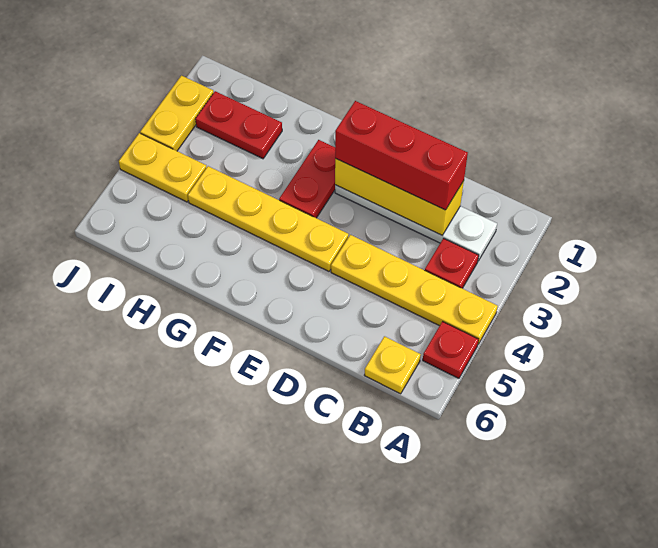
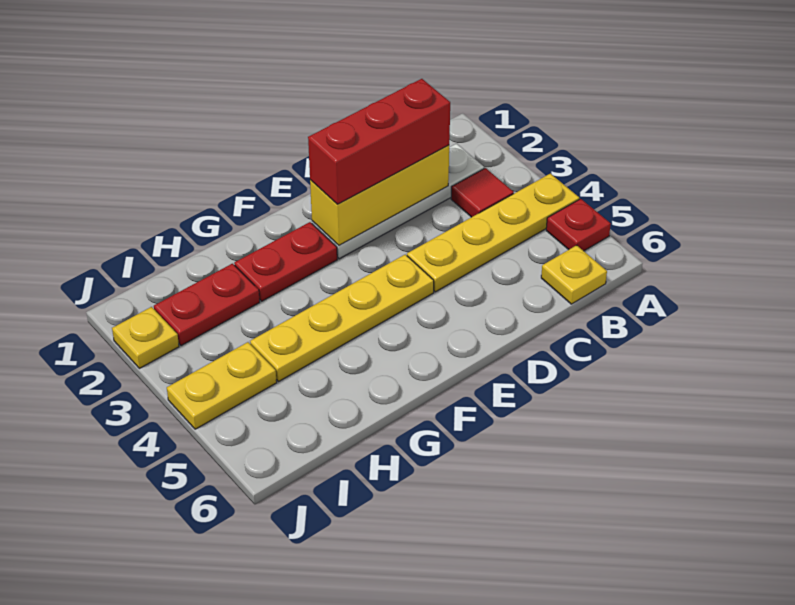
red plate B3 level 1 -> red tile B3 level 1
red plate F2:F3 level 1 -> red plate F2:G2 level 1
yellow plate J2:J3 level 1 -> yellow plate J2 level 1

